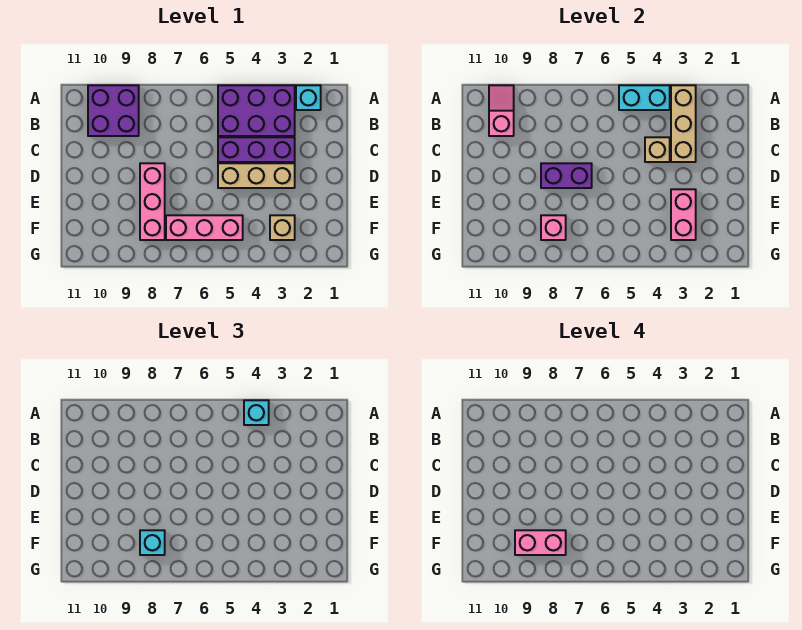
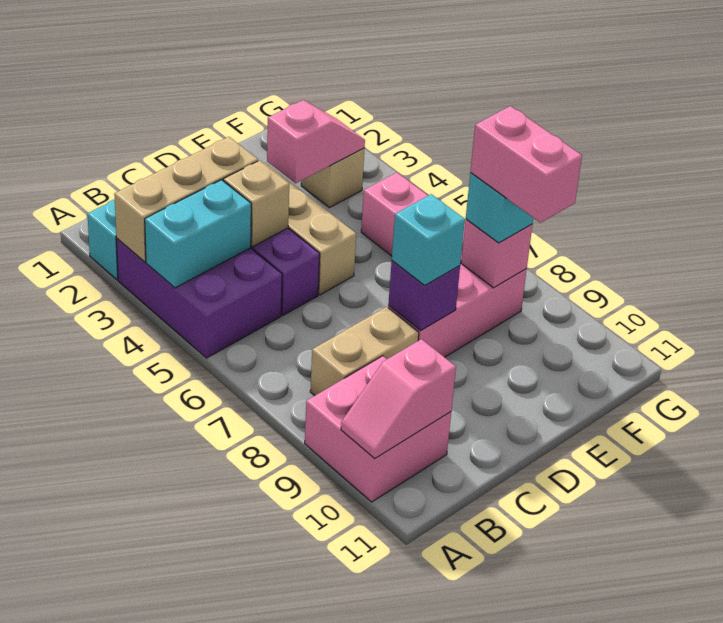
cyan brick A4:A5 level 2 -> cyan brick A4:B4 level 2
cyan brick A4 level 3 -> cyan brick D8 level 3
purple brick A9:B10 level 1 -> pink brick A9:B10 level 1
none -> tan brick B8:C8 level 1
purple brick D7:D8 level 2 -> purple brick D8 level 2
pink brick E3:F3 level 2 -> pink slope E3:F3 level 2 top E

